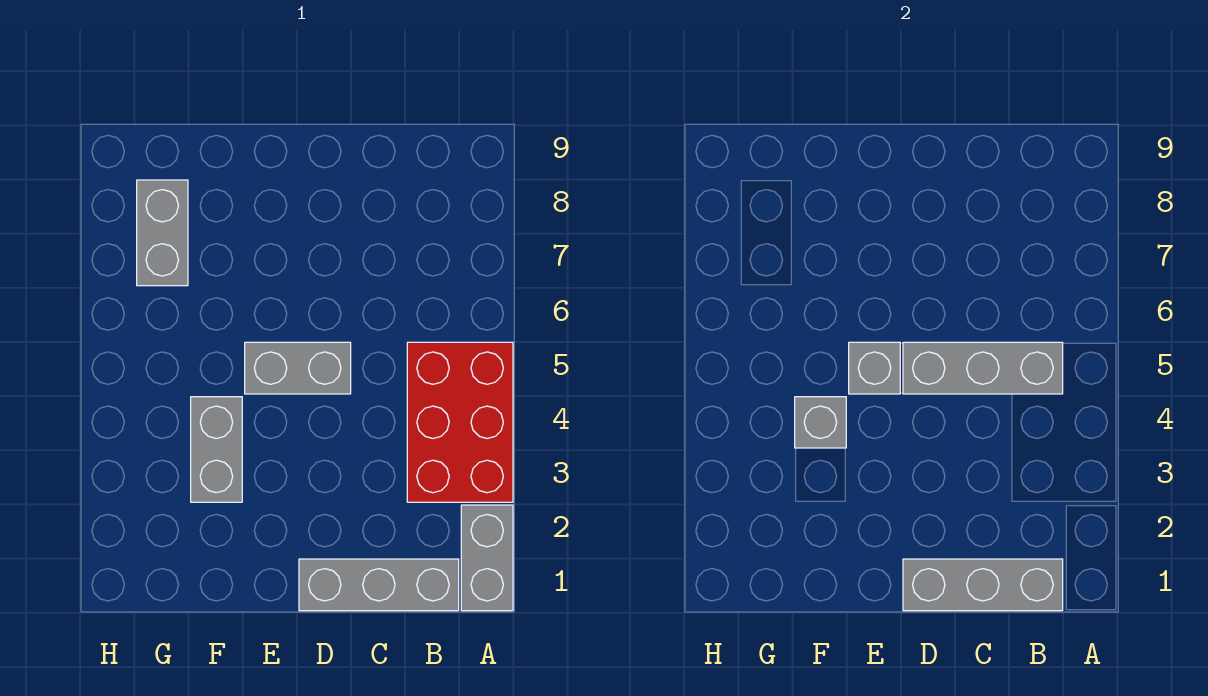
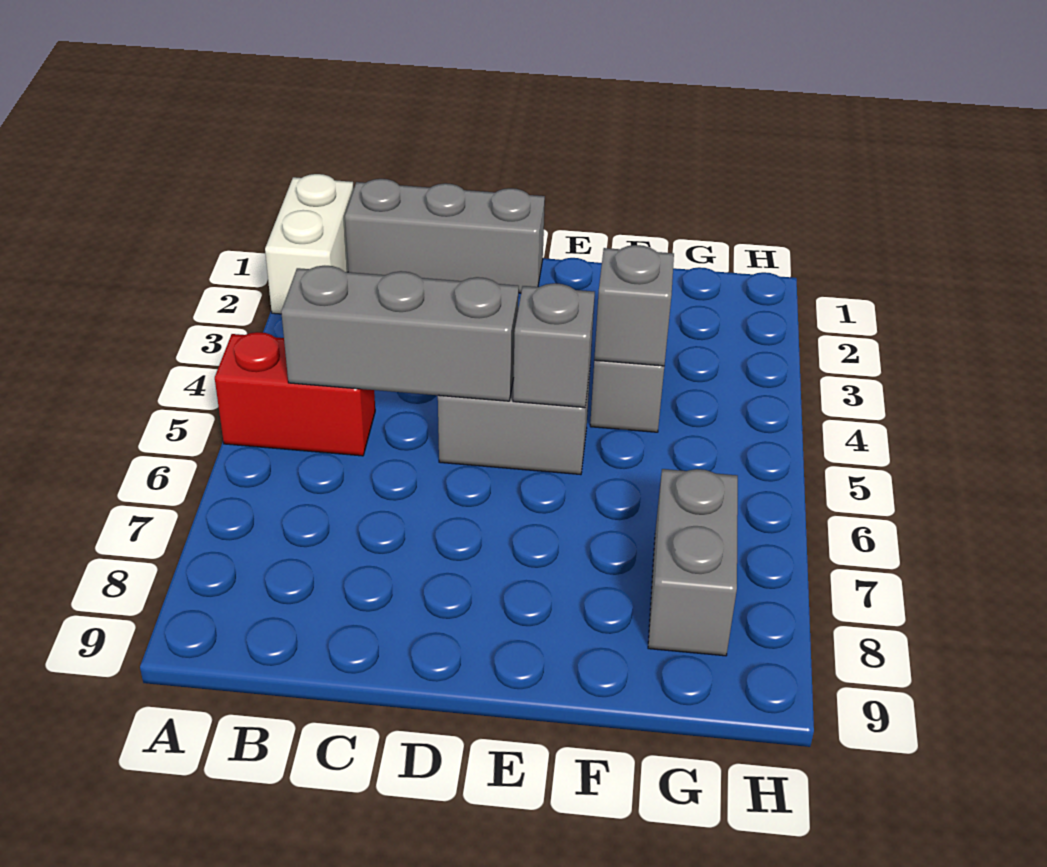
grey brick A1:A2 level 1 -> white brick A1:A2 level 1
red brick A3:B5 level 1 -> red brick A5:B5 level 1
grey brick B1:D1 level 2 -> none

